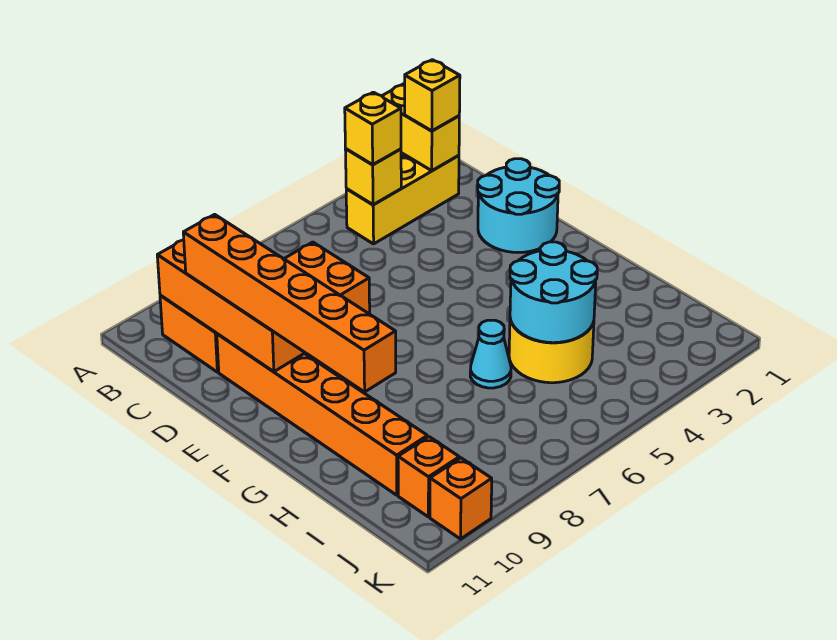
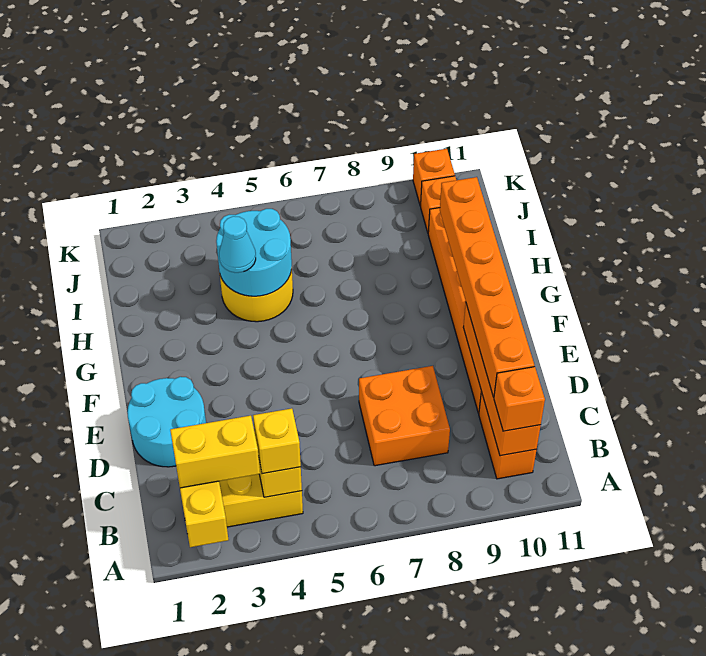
yellow brick B2 level 3 -> yellow brick B2:B3 level 3
none -> orange brick B10 level 3
cyan cone H6 level 1 -> cyan cone H4 level 3

